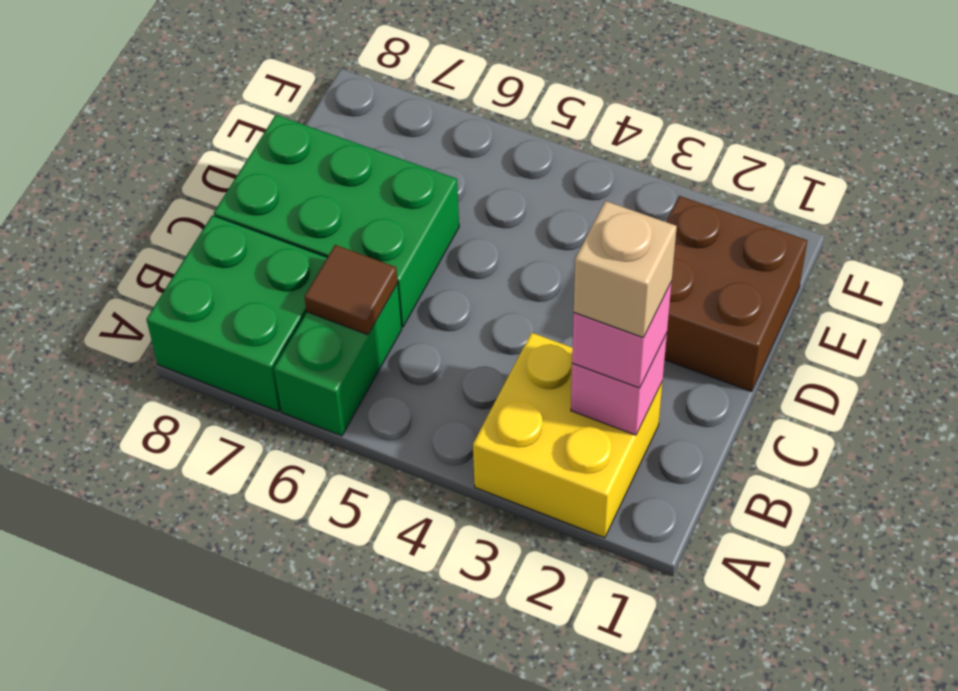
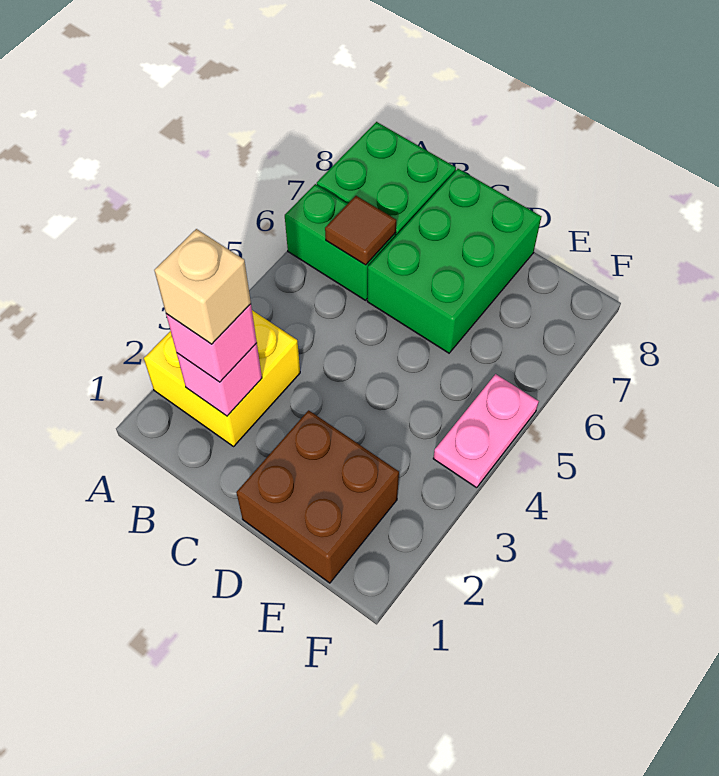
none -> pink plate F4:F5 level 1

